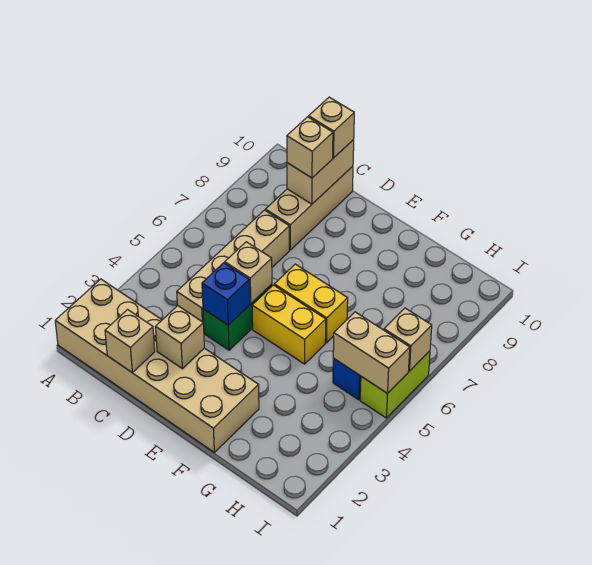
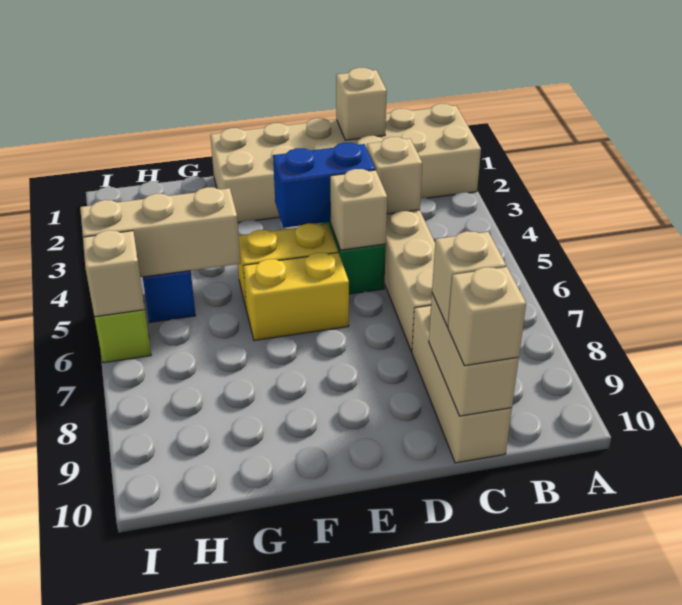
tan brick D2 level 2 -> tan brick C4 level 2
blue brick D4 level 2 -> blue brick D4:E4 level 2
tan brick H5:I5 level 2 -> tan brick G5:I5 level 2

